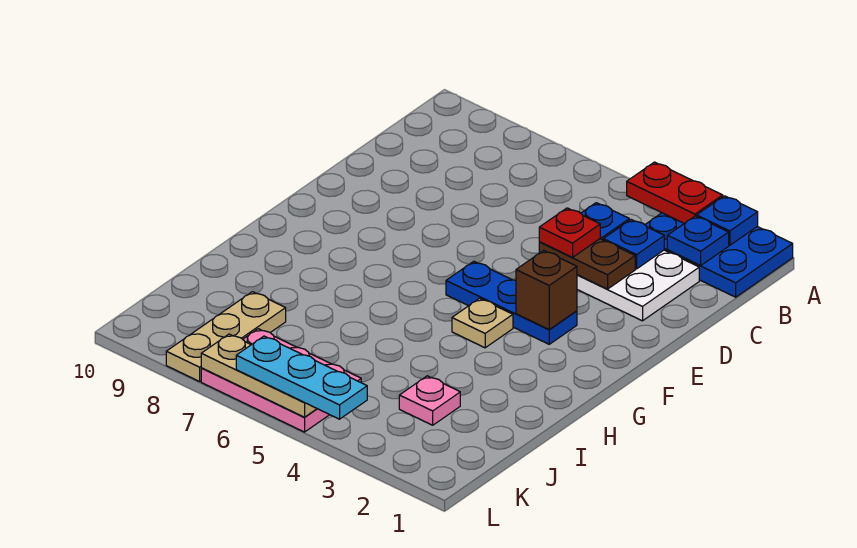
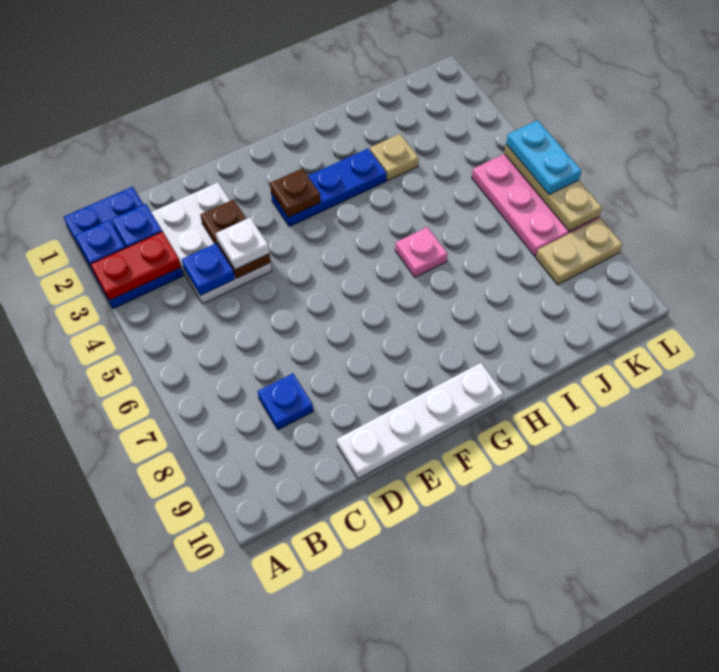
red plate A3:A4 level 2 -> red plate A3:B3 level 2
blue plate C3 level 2 -> blue plate C8 level 1
red plate D4 level 3 -> white plate D4 level 3
none -> white plate D10:G10 level 1
blue plate F3:F5 level 1 -> blue plate F3:H3 level 1
brown brick F3 level 2 -> brown plate F3 level 2
tan plate G4 level 1 -> tan plate I3 level 1
pink plate J3 level 1 -> pink plate H6 level 1
tan plate J8:L8 level 1 -> tan plate K8:L8 level 1
cyan plate L4:L6 level 3 -> cyan plate L5:L6 level 3

